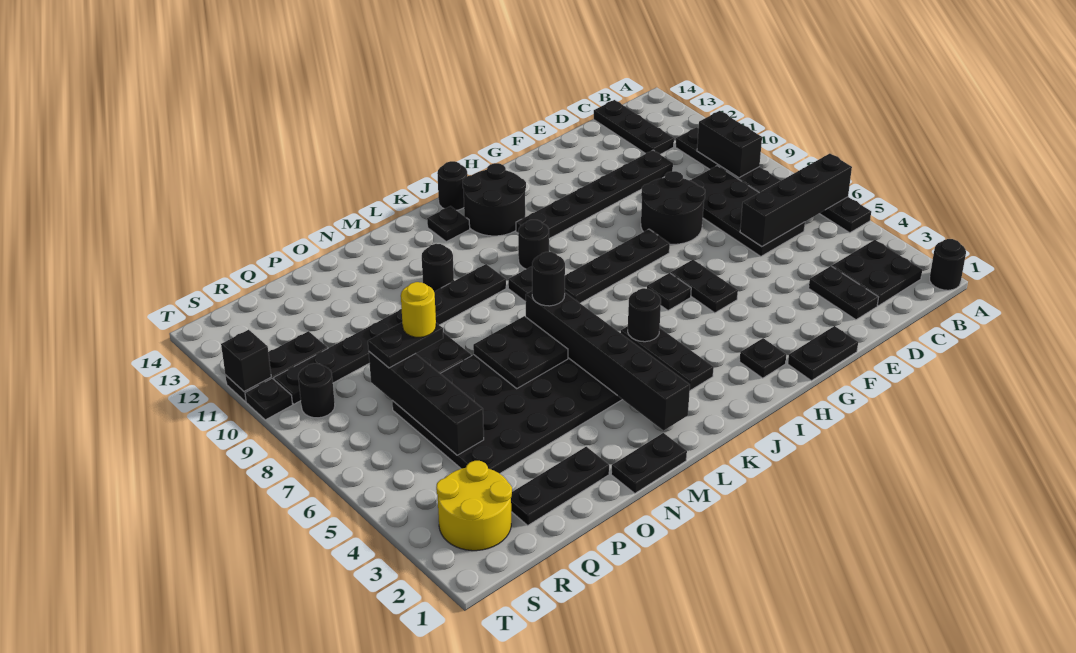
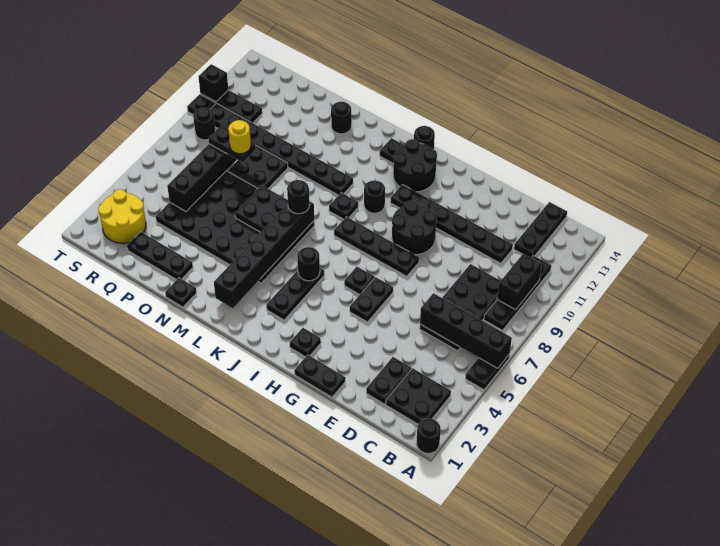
black round brick E8:F9 level 1 -> black round brick G9:H10 level 1
black plate M1:N1 level 1 -> black plate N1 level 1
black round brick M11 level 1 -> black round brick N13 level 1

